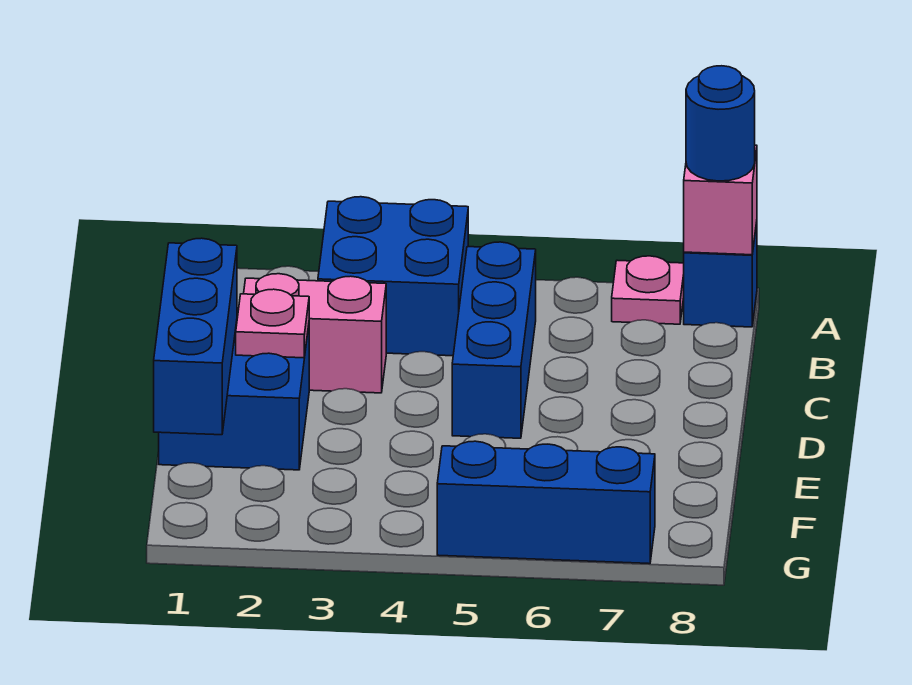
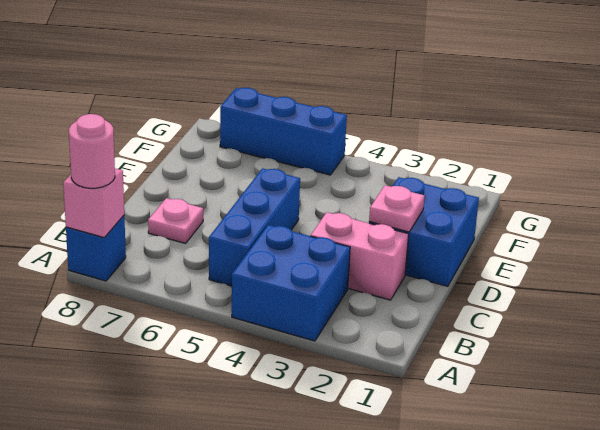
pink plate A7 level 1 -> pink plate C7 level 1
blue round brick A8 level 3 -> pink round brick A8 level 3
blue brick D1:F1 level 2 -> none

